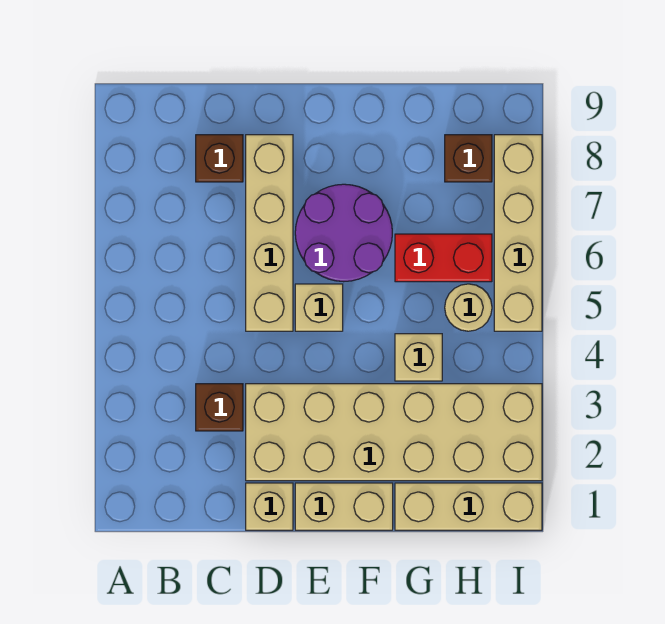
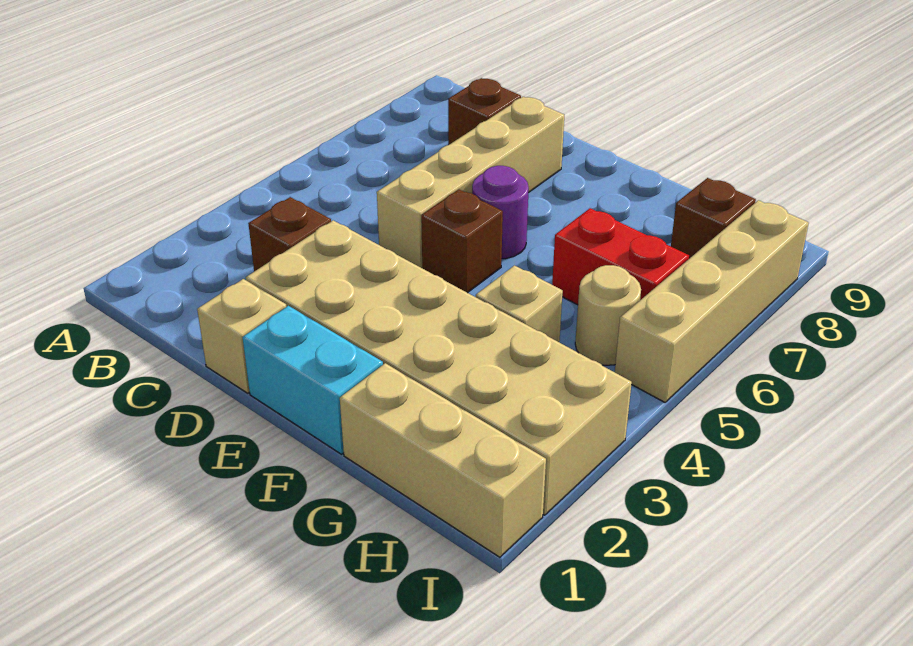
tan brick E1:F1 level 1 -> cyan brick E1:F1 level 1
tan brick E5 level 1 -> brown brick E5 level 1
purple round brick E6:F7 level 1 -> purple round brick E6 level 1

